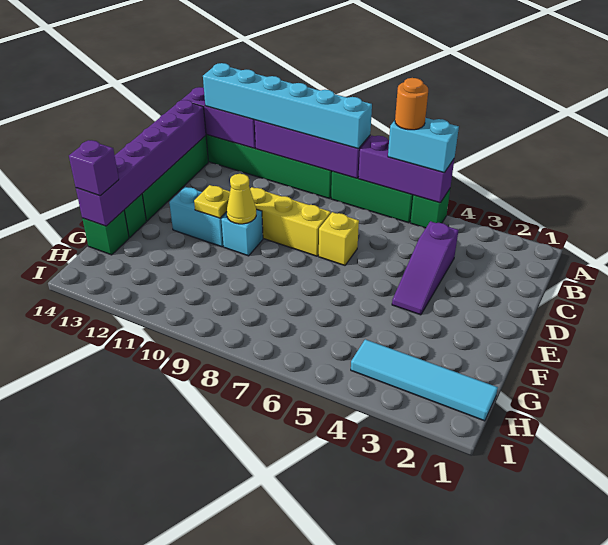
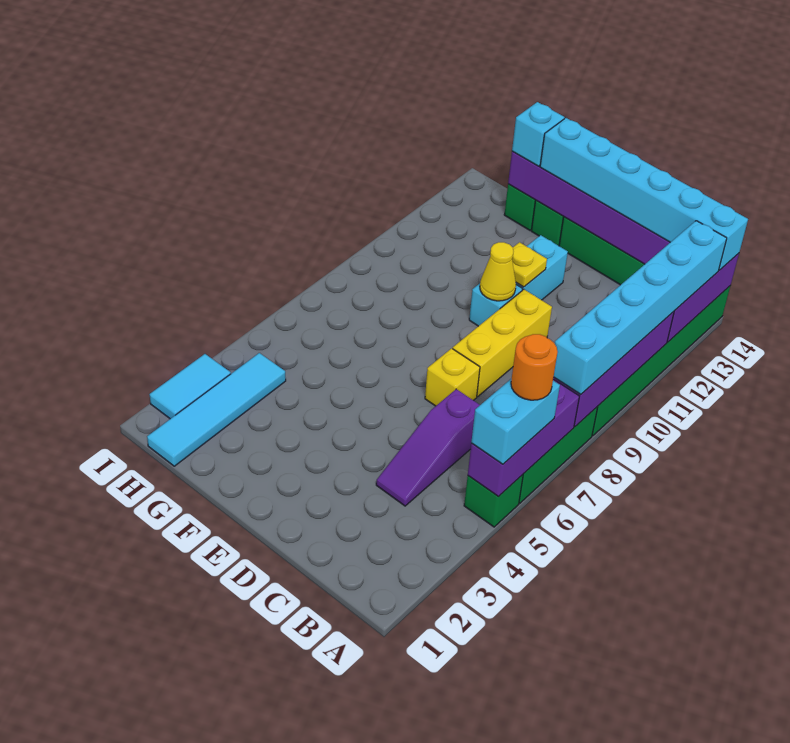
none -> cyan brick A14:F14 level 3
purple slope C4:E4 level 1 top C -> purple slope C4:C6 level 1 top 6
purple brick G14 level 3 -> cyan brick G14 level 3
none -> cyan tile I2:I3 level 1

